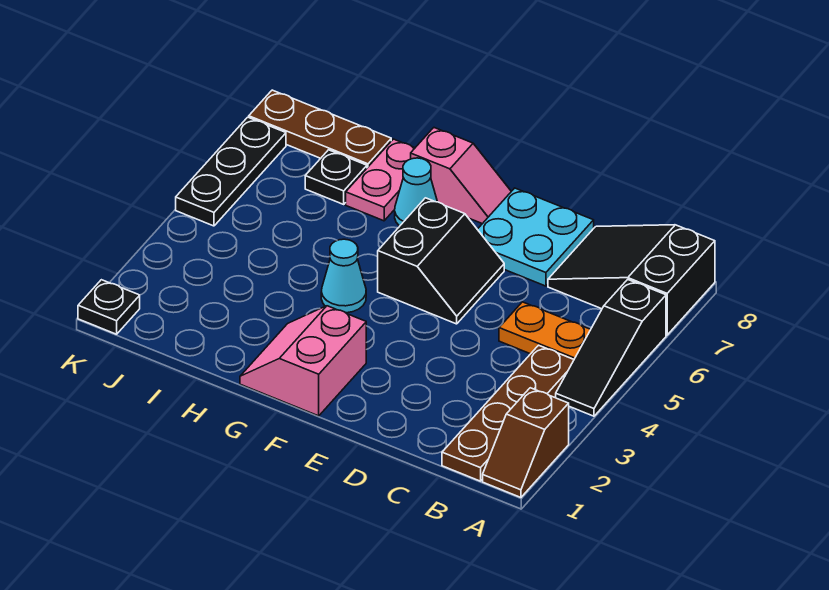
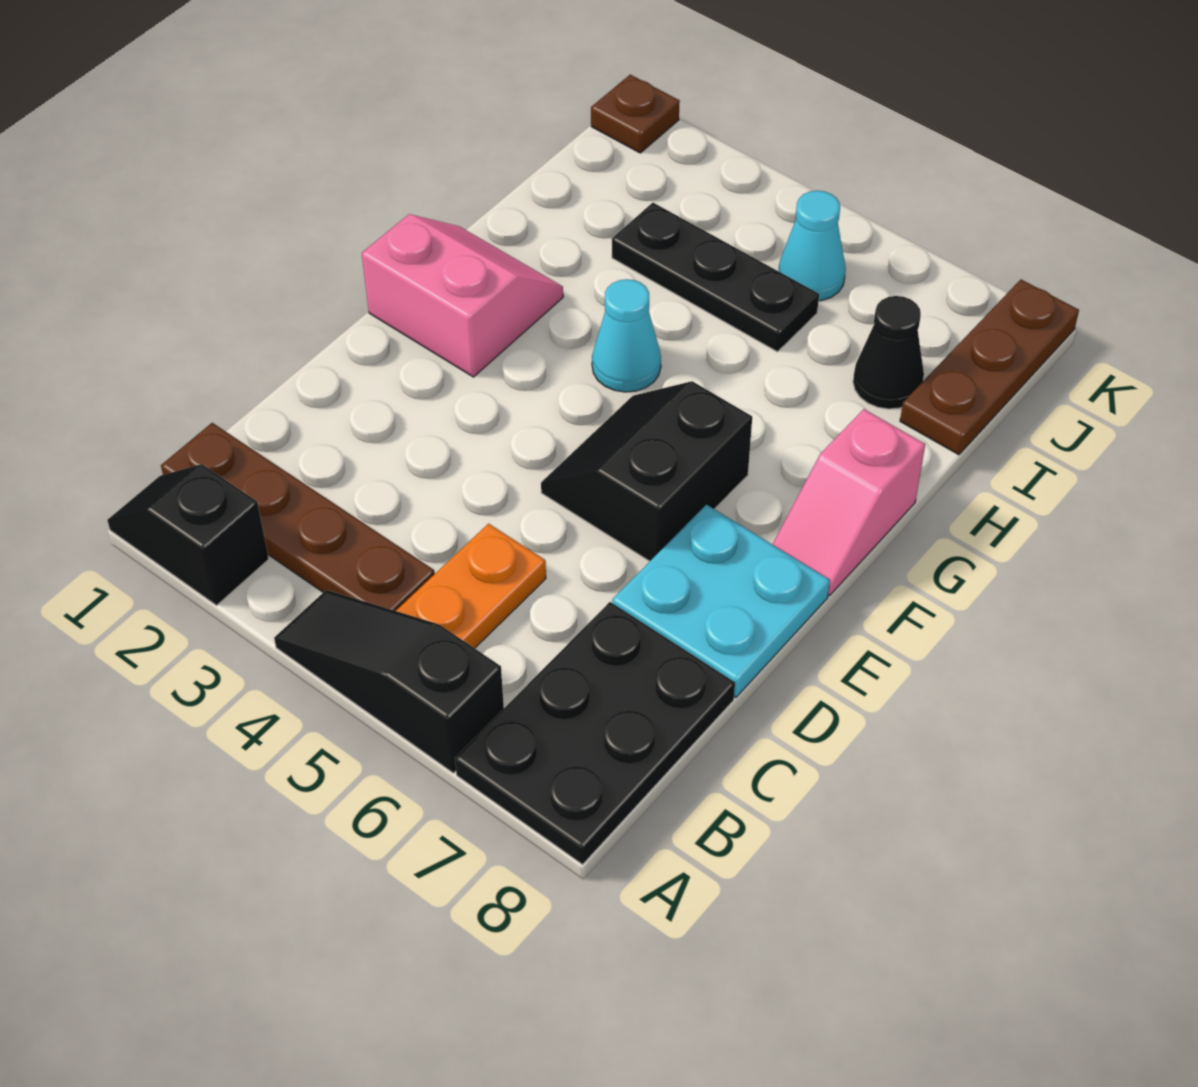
brown slope A1:A2 level 1 top 2 -> black slope A1:A2 level 1 top 2
black slope A7:C8 level 1 top A -> black plate A7:C8 level 1
black slope E5:F6 level 1 top F -> black slope E5:F6 level 1 top 6
cyan cone G7 level 1 -> cyan cone J5 level 1
pink plate H7:H8 level 1 -> none
black plate I7 level 1 -> black cone I7 level 1
black plate K1 level 1 -> brown plate K1 level 1
black plate K5:K7 level 1 -> black plate I3:I5 level 1

